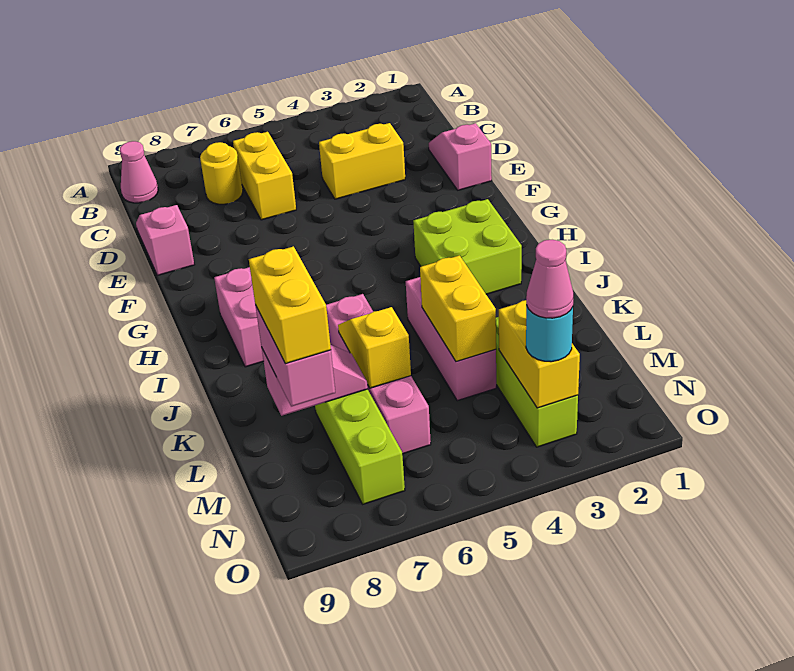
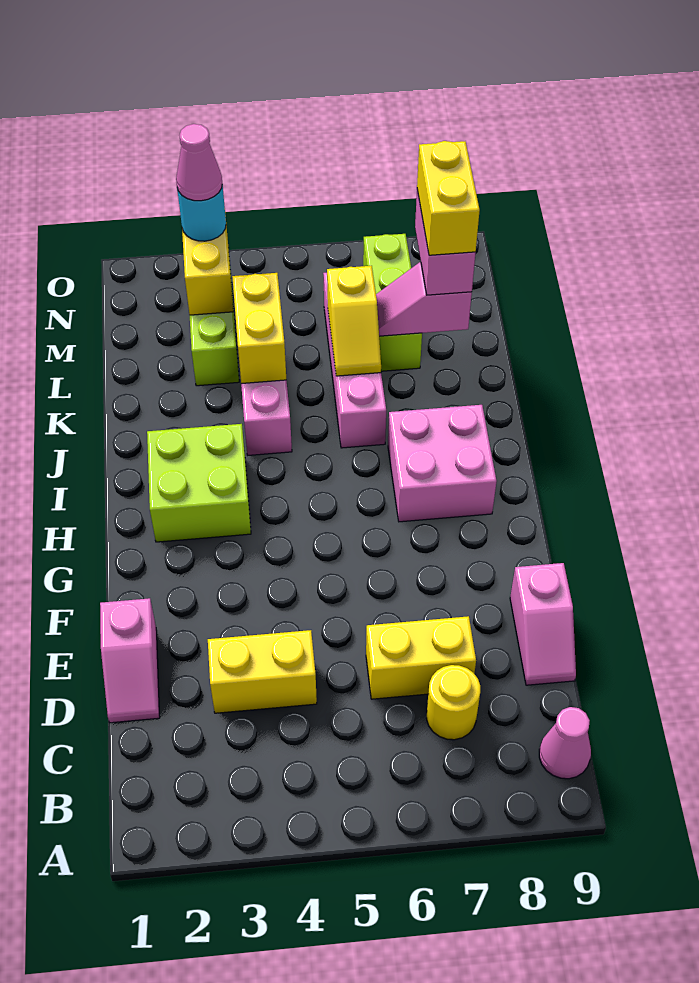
yellow brick C6:D6 level 1 -> yellow brick D6:D7 level 1

